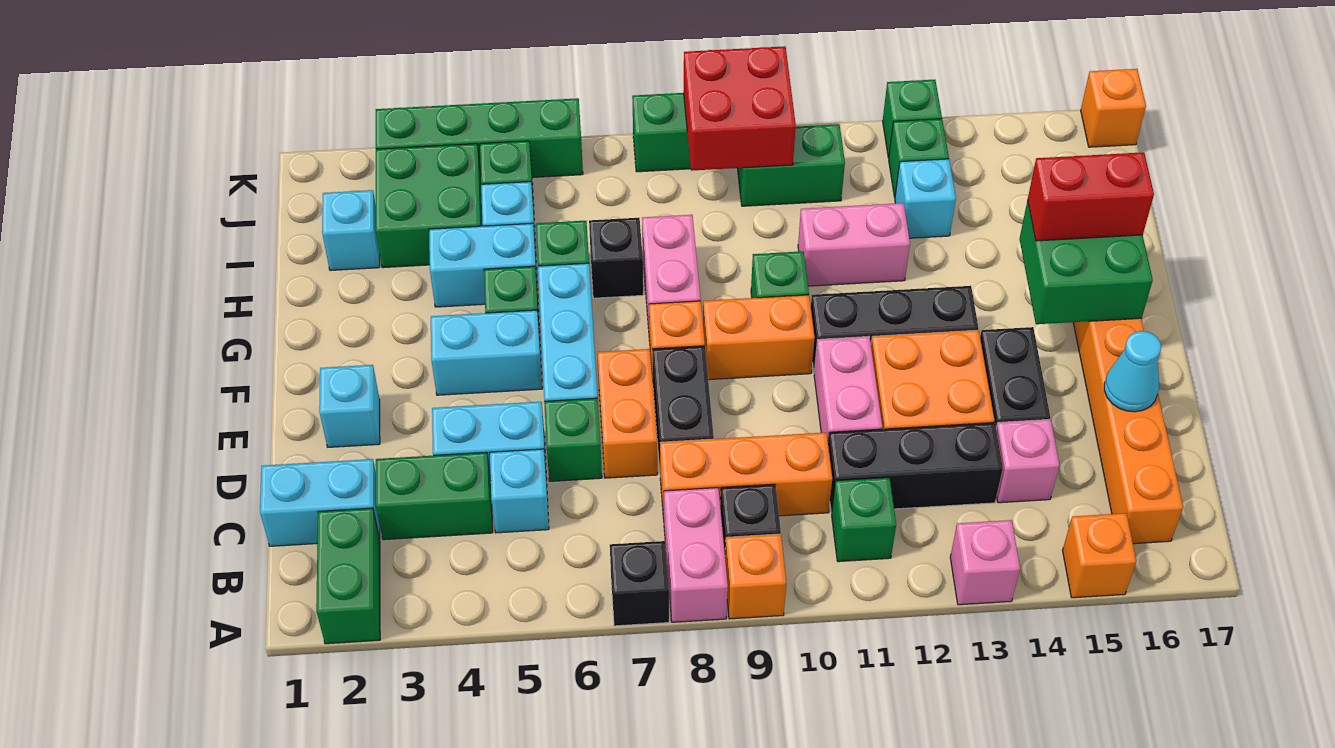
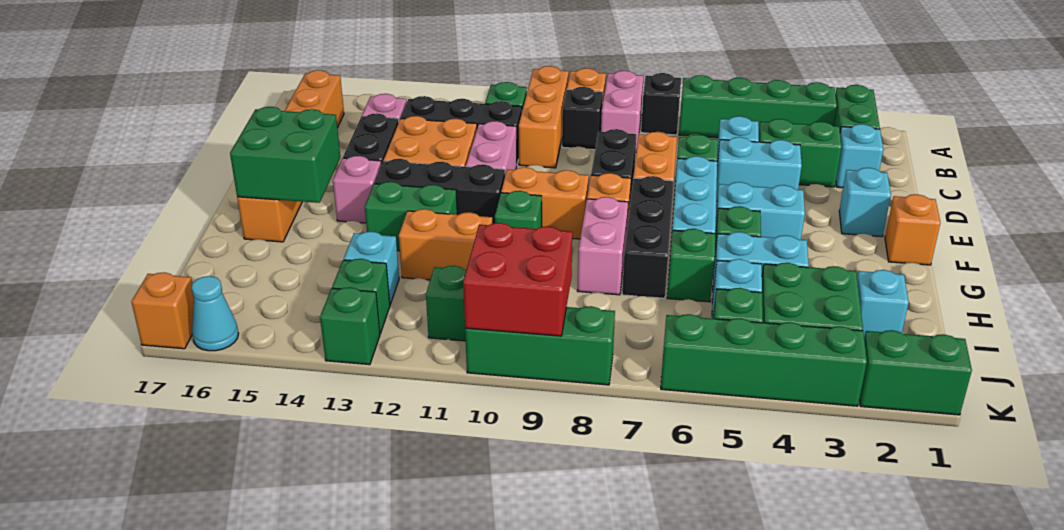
none -> green brick A3:A6 level 1
pink brick A13 level 1 -> pink brick F14 level 1
orange brick A15 level 1 -> orange brick F1 level 1
cyan brick C1:C2 level 1 -> cyan brick C2 level 1
orange brick C8:C10 level 1 -> orange brick A10:C10 level 1
cyan cone D16 level 2 -> cyan cone K16 level 1
none -> green brick G12:G13 level 1
red brick G15:G16 level 3 -> none
black brick H7 level 1 -> black brick F7:H7 level 1
pink brick H11:H12 level 1 -> orange brick H11:H12 level 1
none -> green brick K1:K2 level 1

